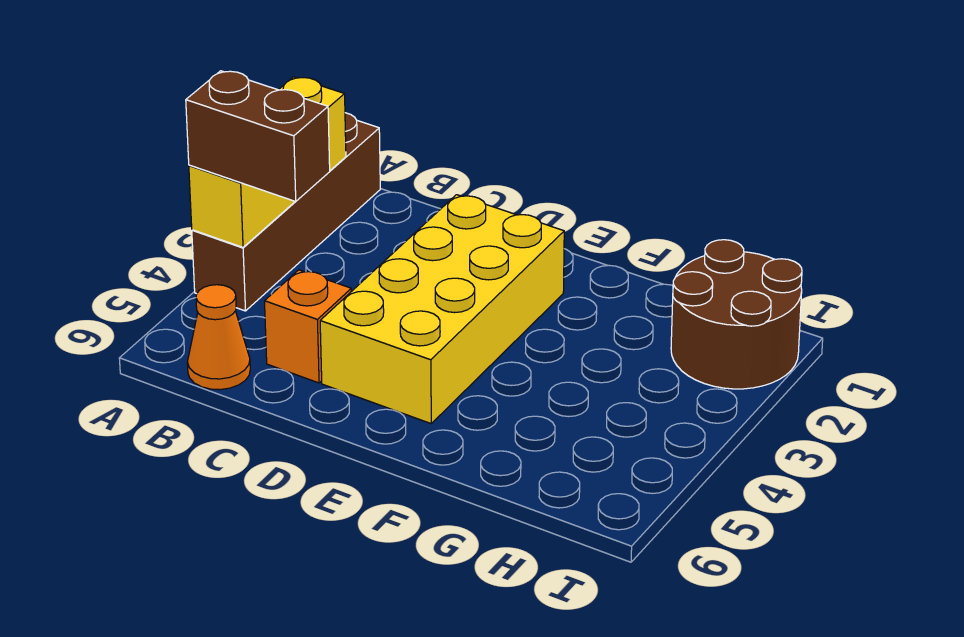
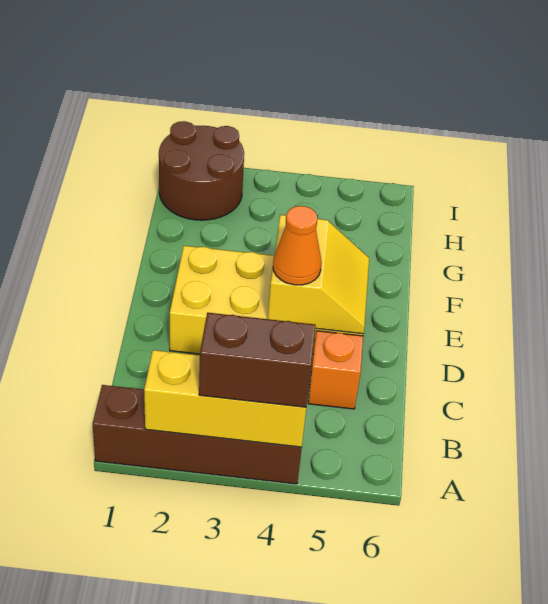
brown brick A4:B4 level 3 -> brown brick A3:A4 level 3
orange cone B6 level 1 -> orange cone D4 level 3
none -> yellow slope D4:E5 level 2 top 4

